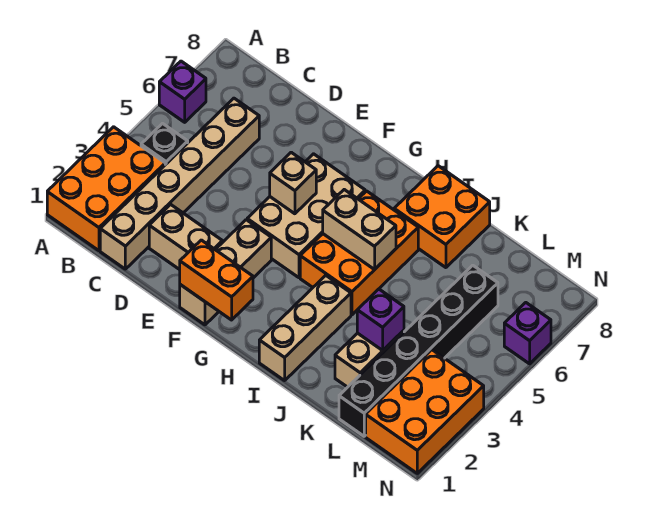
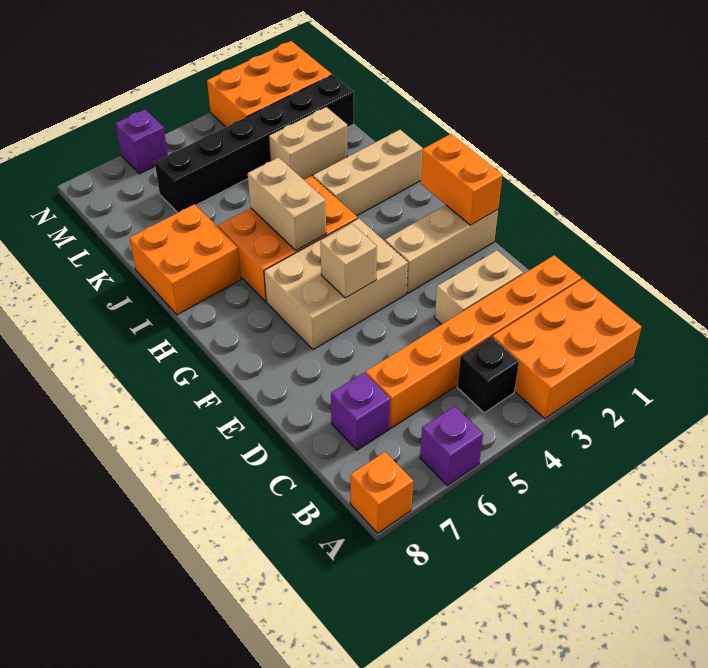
none -> orange brick A8 level 1
tan brick C1:C6 level 1 -> orange brick C1:C6 level 1
tan brick D2:E2 level 1 -> tan brick D2:D3 level 1
purple brick K3 level 2 -> purple brick C7 level 1

